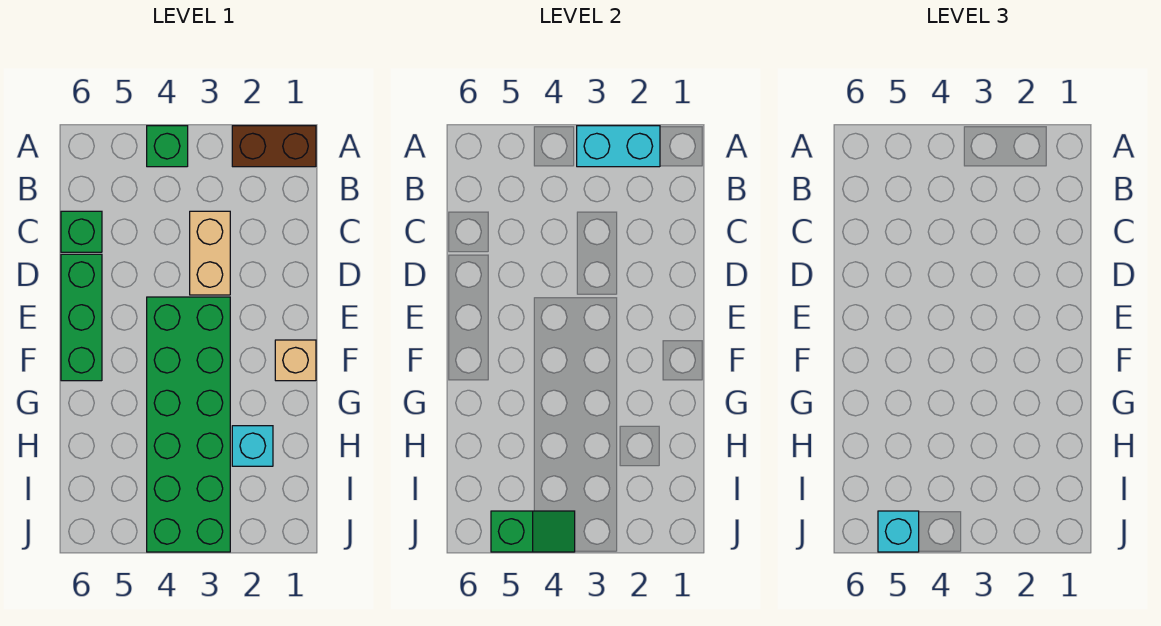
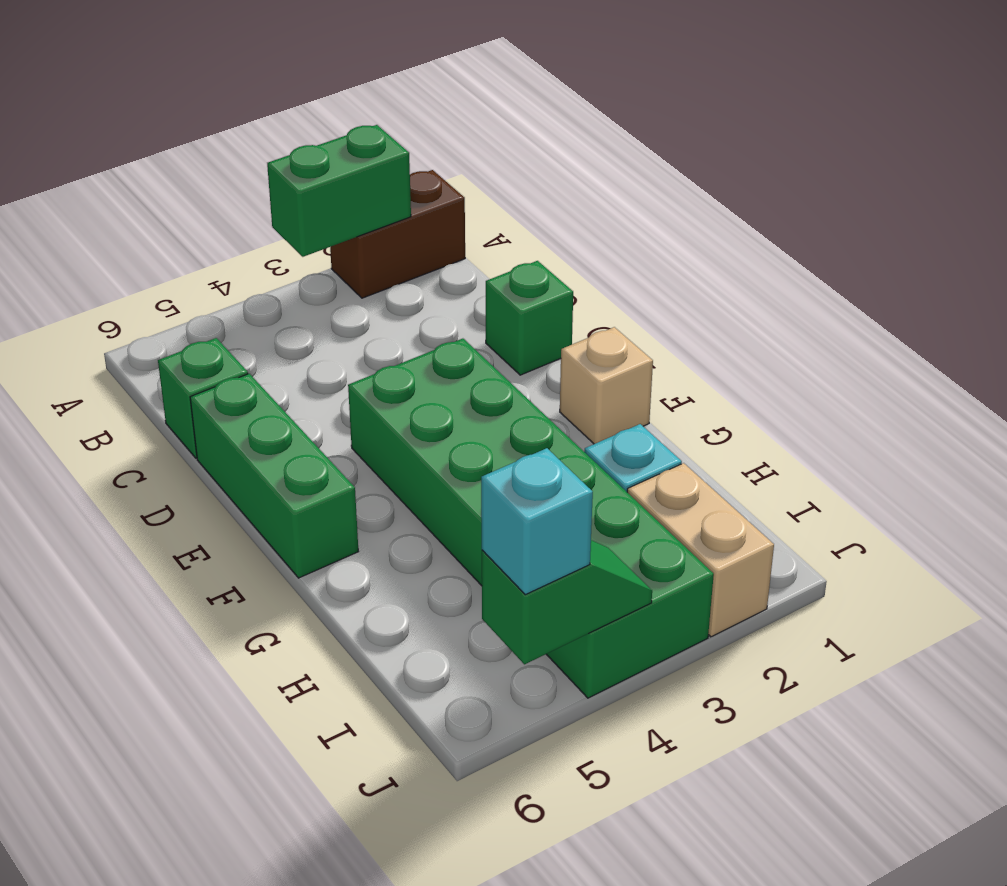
cyan brick A2:A3 level 2 -> green brick A2:A3 level 2
green brick A4 level 1 -> green brick D1 level 1
tan brick C3:D3 level 1 -> tan brick I2:J2 level 1

